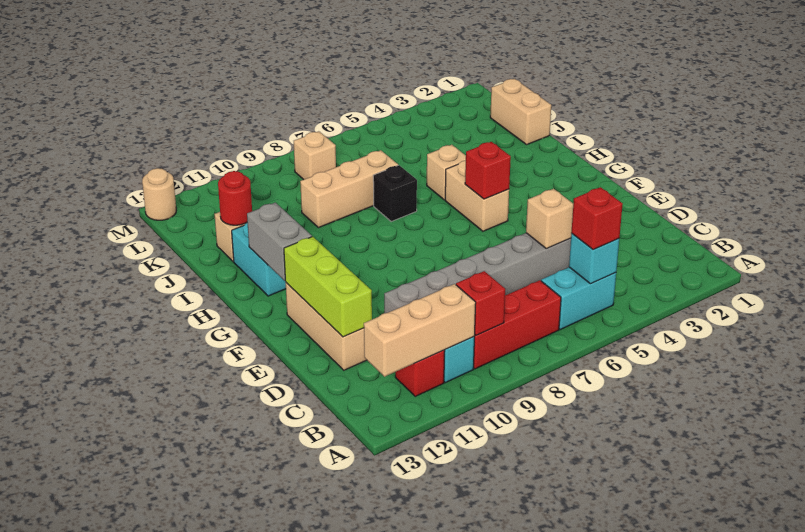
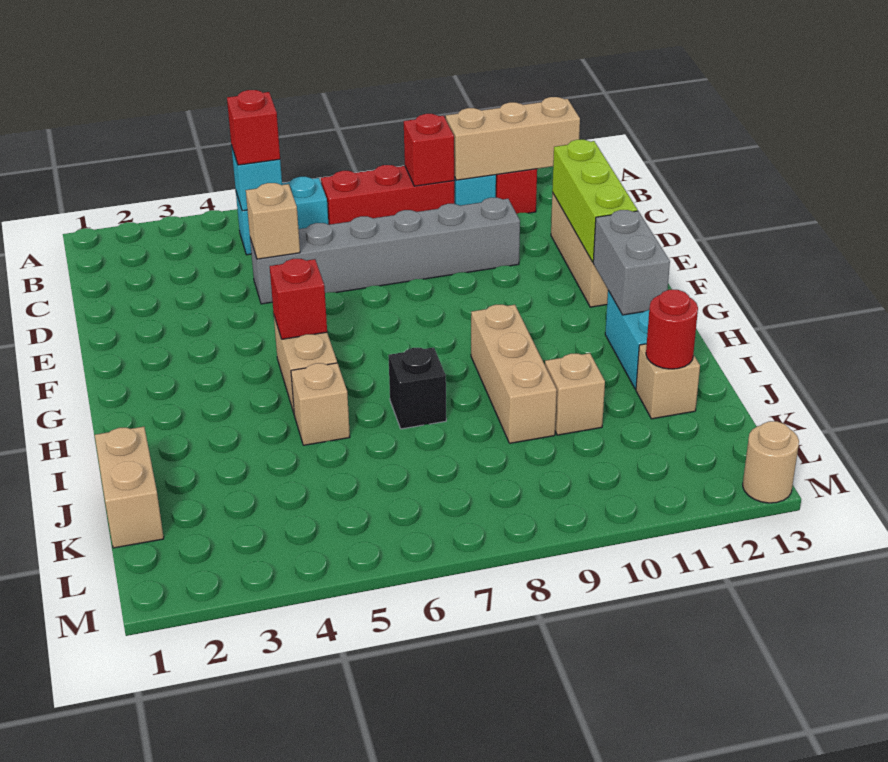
tan brick J7:J9 level 1 -> tan brick H9:J9 level 1
tan brick L8 level 1 -> tan brick J10 level 1

